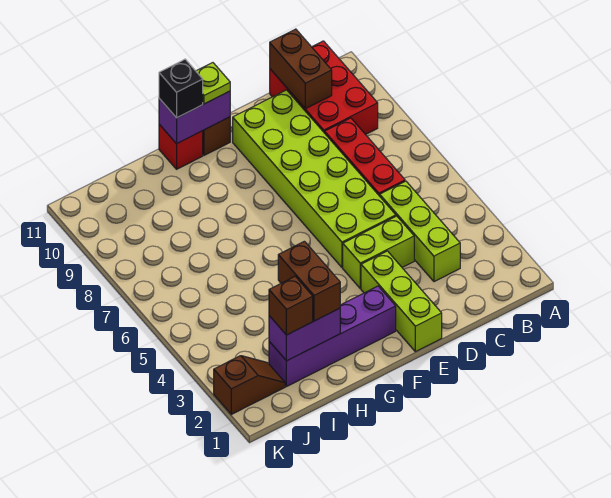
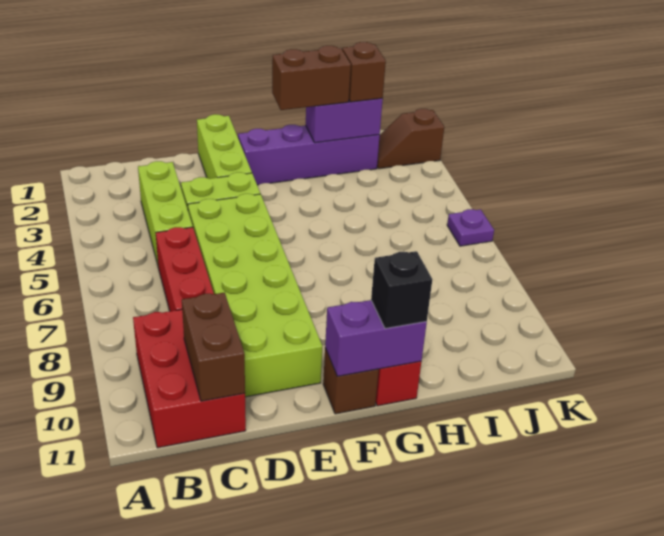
lime plate F11 level 3 -> none
brown brick H2:H3 level 3 -> brown brick G2:H2 level 3
none -> purple plate K6 level 1

